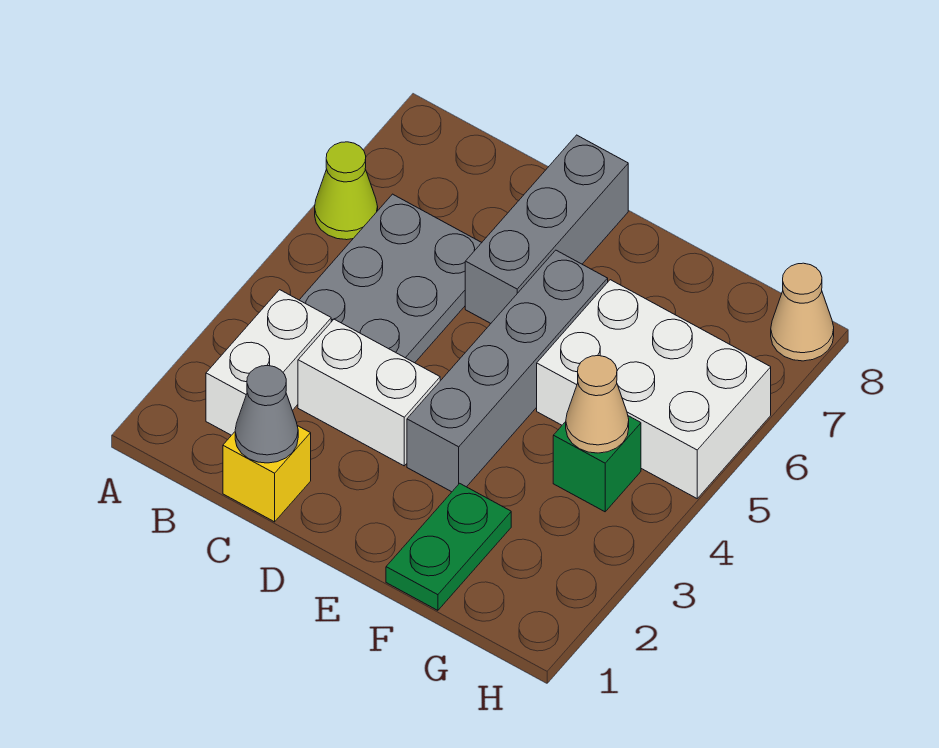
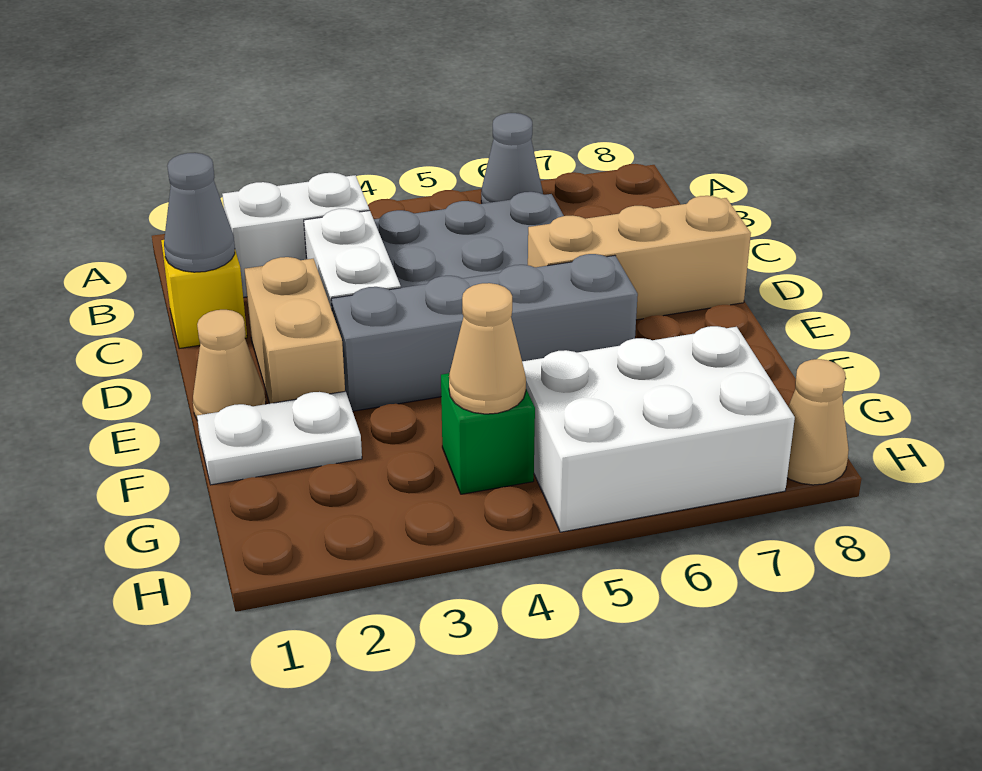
lime cone A6 level 1 -> grey cone A6 level 1
none -> tan brick D2:E2 level 1
grey brick D6:D8 level 1 -> tan brick D6:D8 level 1
none -> tan cone E1 level 1
green plate F1:F2 level 1 -> white plate F1:F2 level 1
white brick F5:H6 level 1 -> white brick G5:H7 level 1

